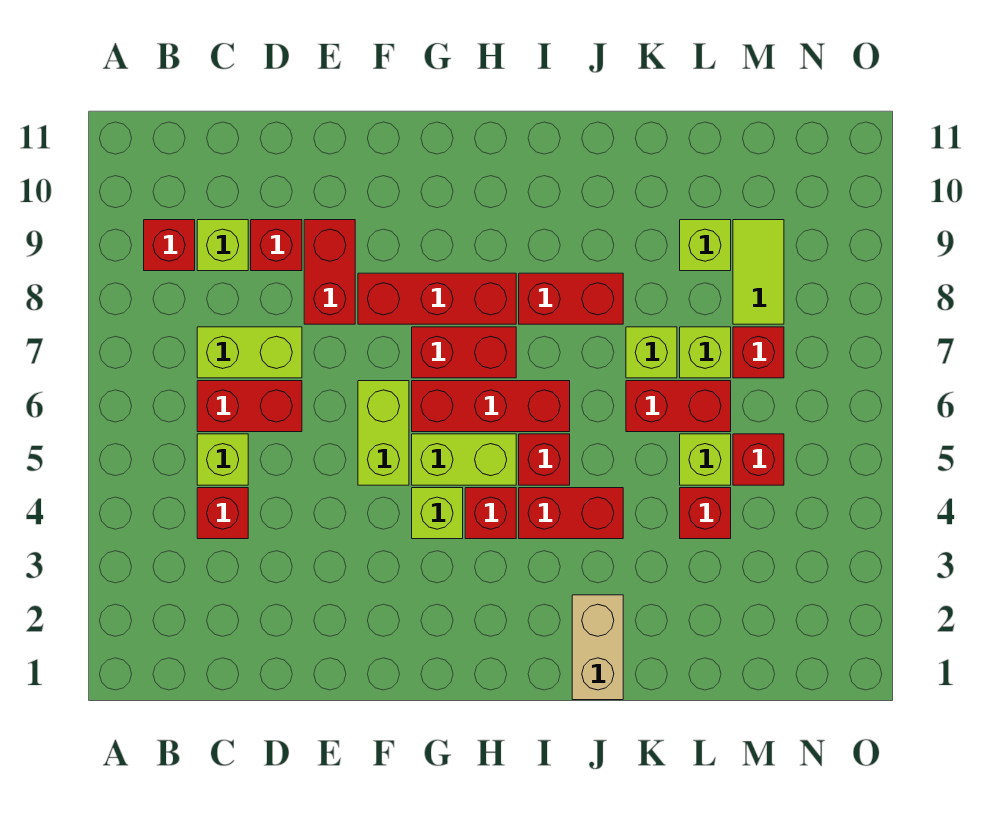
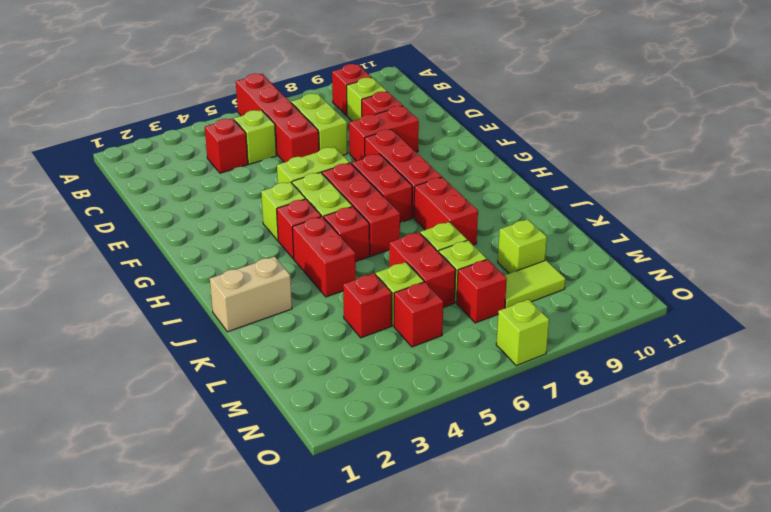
red brick C6:D6 level 1 -> red brick A6:D6 level 1
none -> lime brick O7 level 1

